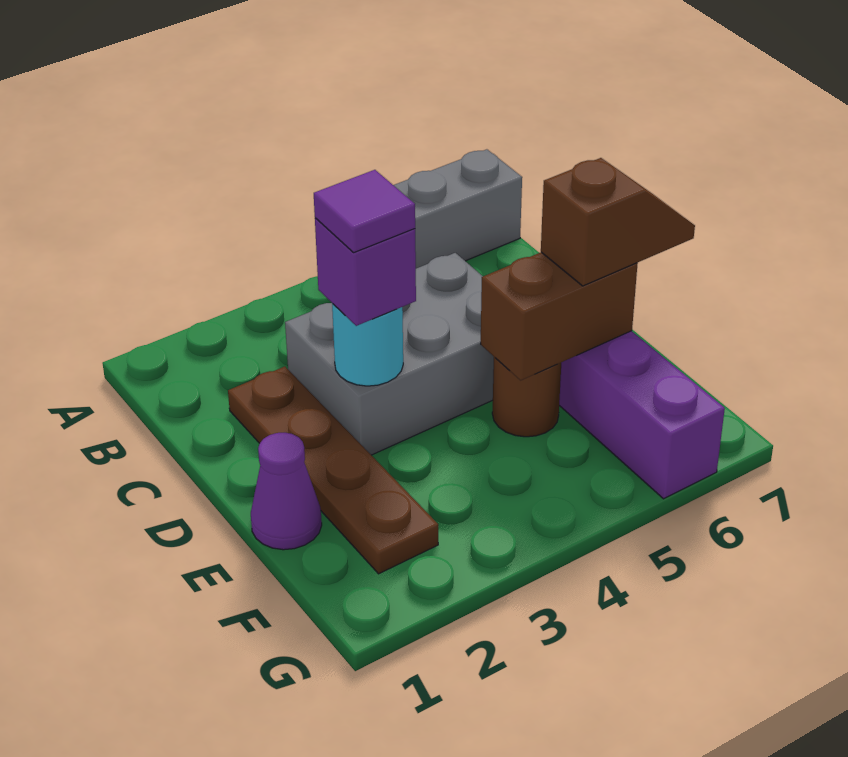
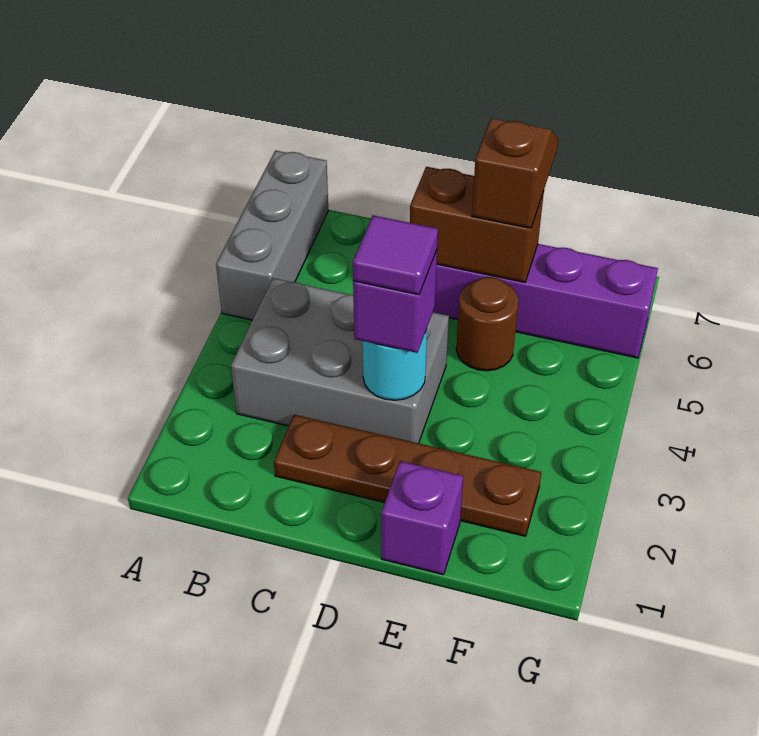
grey brick C3:D5 level 1 -> grey brick B3:D4 level 1
purple cone E1 level 1 -> purple brick E1 level 1
brown brick E5:E6 level 2 -> brown brick D6:E6 level 2

